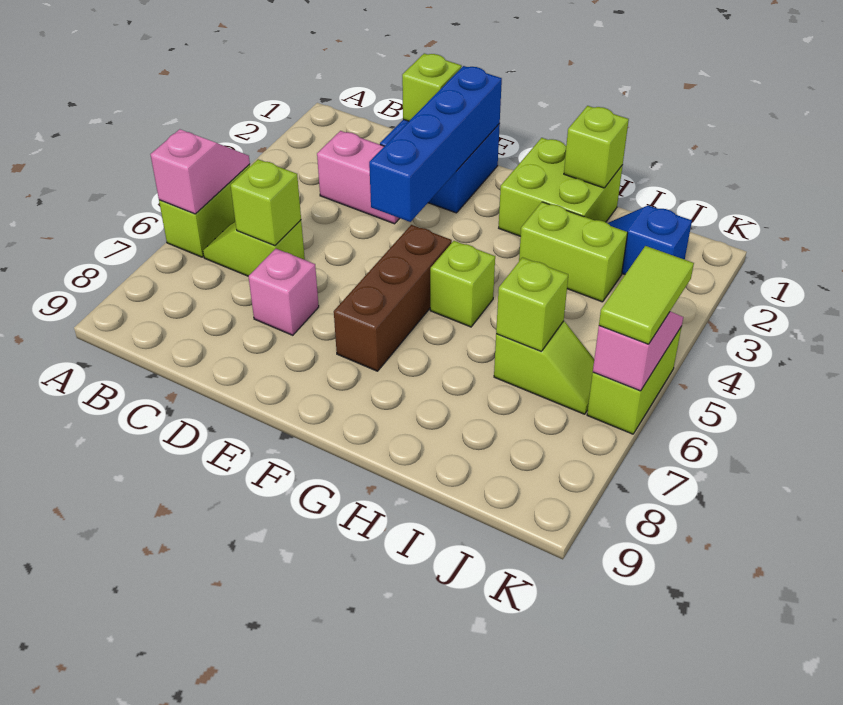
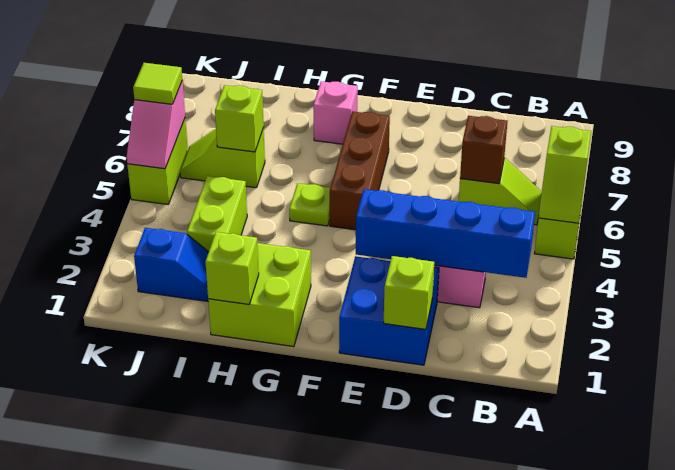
pink slope A5:A6 level 2 top 6 -> lime slope A5:A6 level 2 top 6
lime brick C6 level 2 -> brown brick C6 level 2
pink brick D7 level 1 -> pink brick G8 level 1
blue brick E1:E4 level 2 -> blue brick B3:E3 level 2
lime brick G5 level 1 -> lime plate G5 level 1
lime brick H3:I3 level 1 -> lime brick I3:I4 level 1
lime tile K5:K6 level 3 -> lime tile K6 level 3

